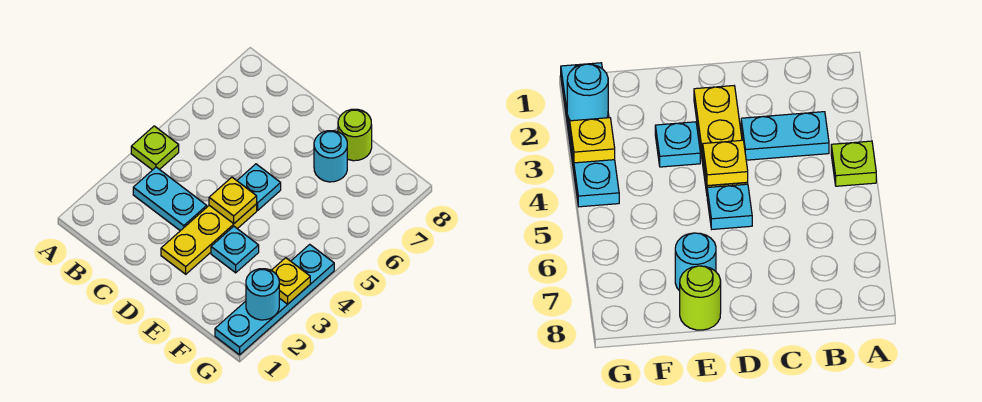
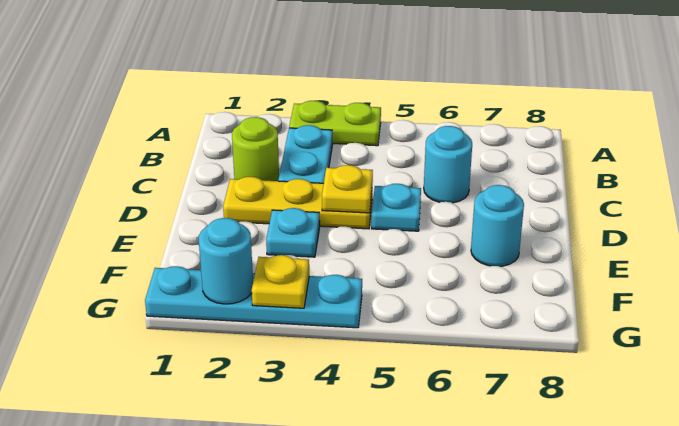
lime plate A4 level 1 -> lime plate A3:A4 level 1
none -> cyan round brick C6 level 1
lime round brick E8 level 1 -> lime round brick C2 level 1

